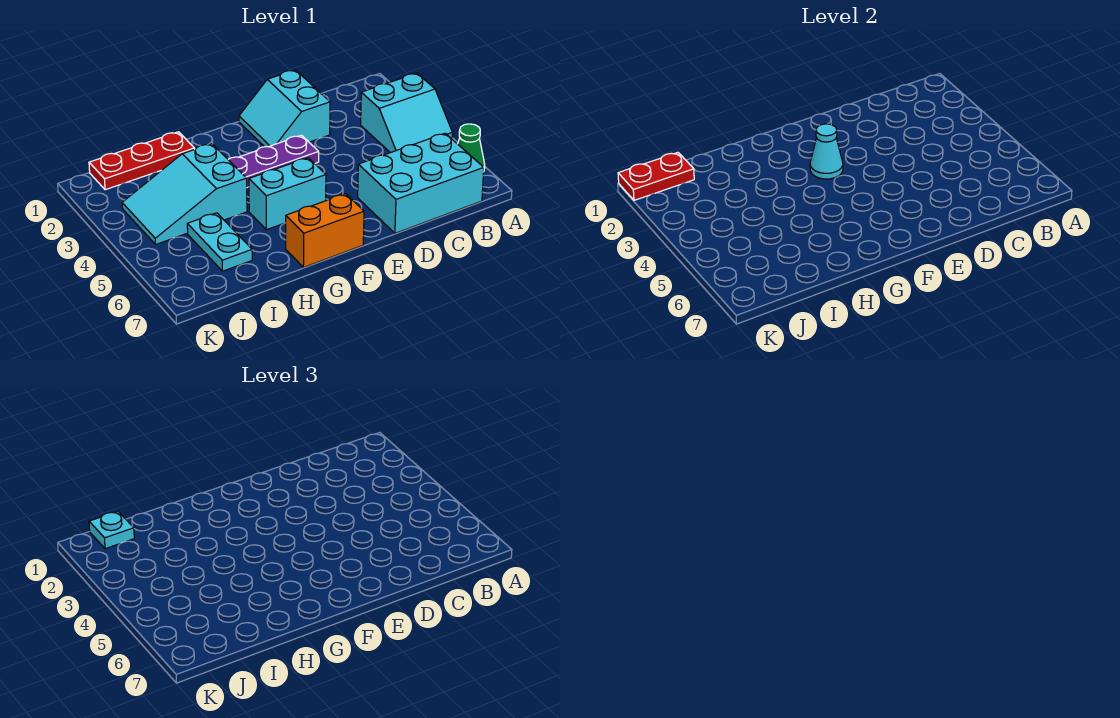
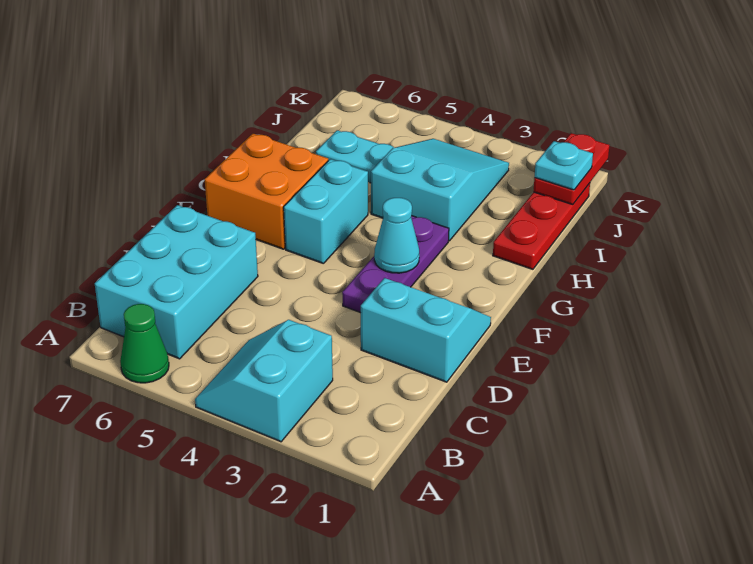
orange brick F7:G7 level 1 -> orange brick F6:G7 level 1

